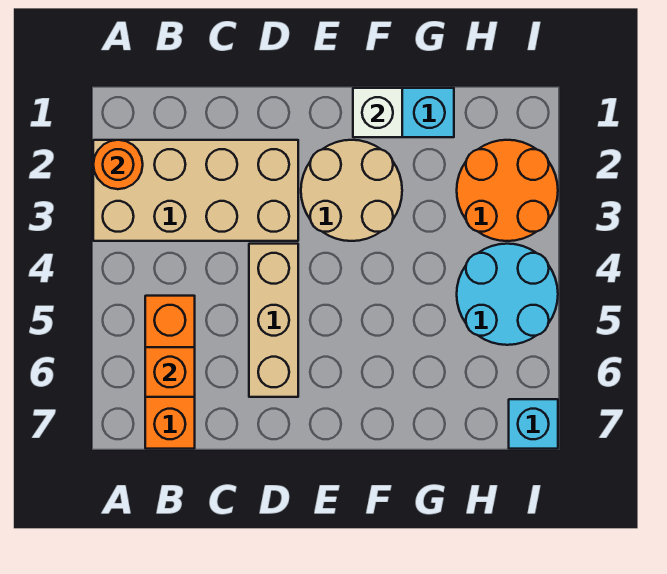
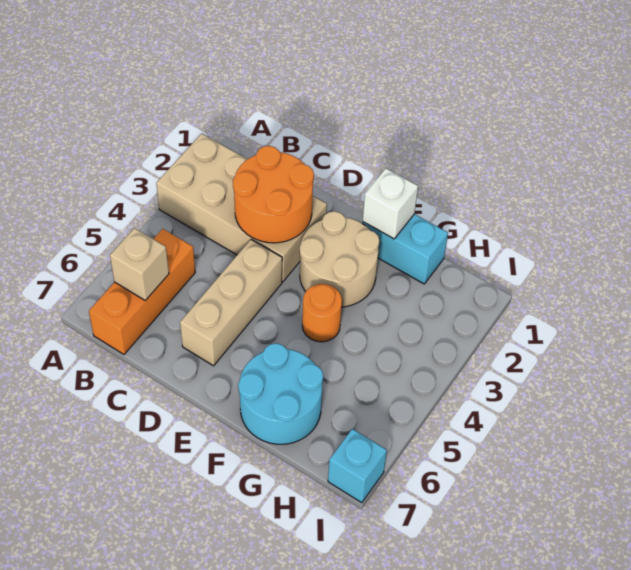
orange round brick A2 level 2 -> orange round brick F4 level 1
orange brick B6 level 2 -> tan brick B6 level 2
orange round brick H2:I3 level 1 -> orange round brick C2:D3 level 2
cyan round brick H4:I5 level 1 -> cyan round brick F6:G7 level 1

